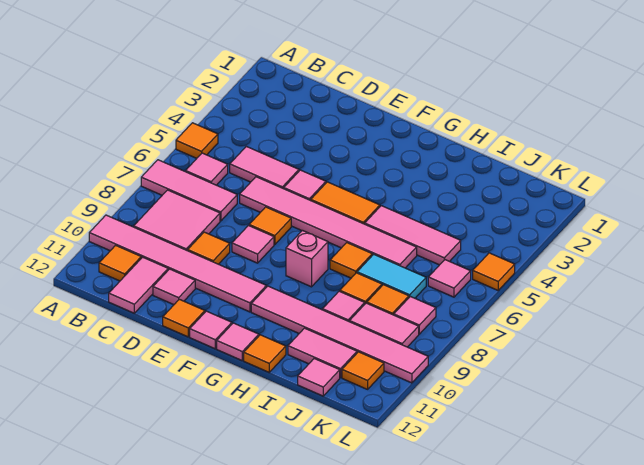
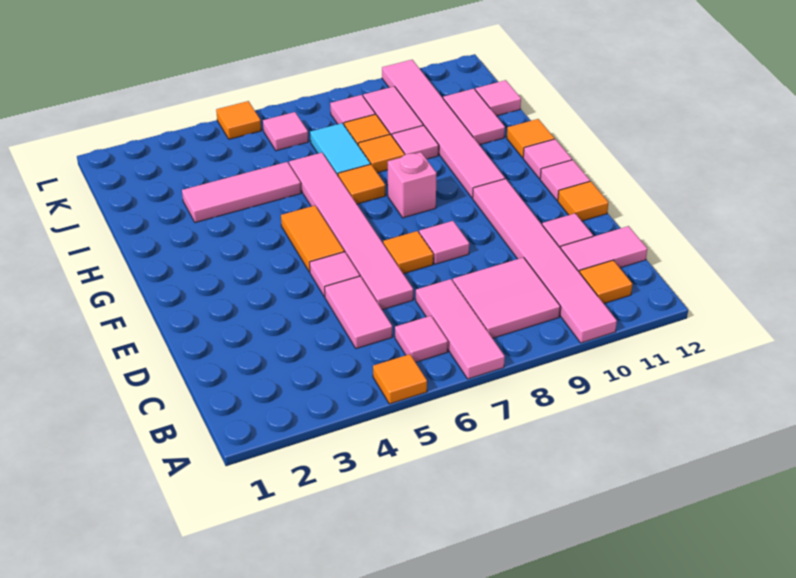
orange tile D9 level 1 -> none
pink tile H5:J5 level 1 -> pink tile I3:I5 level 1
orange tile K11 level 1 -> none

